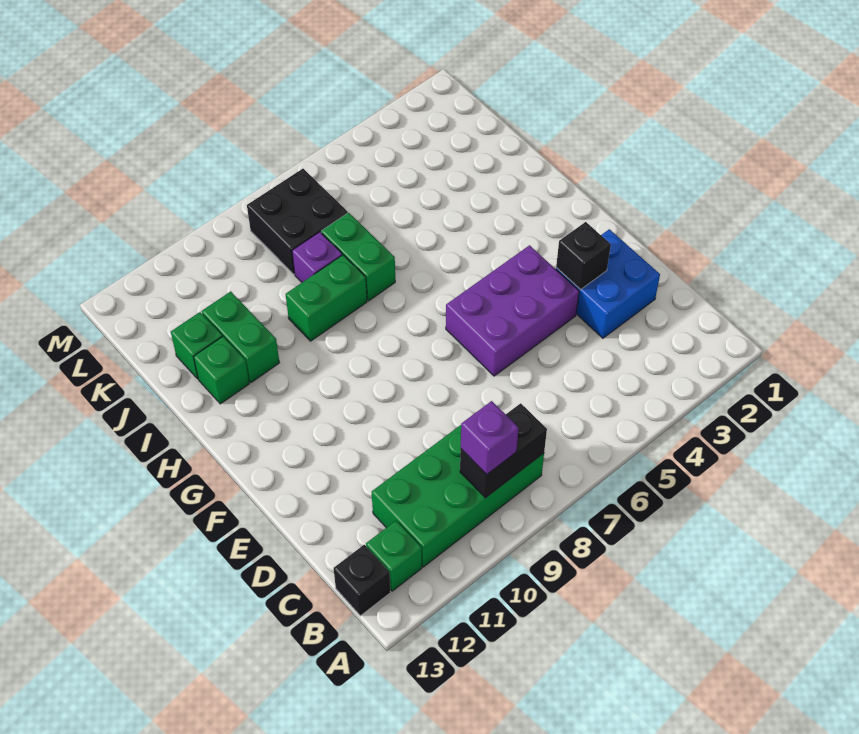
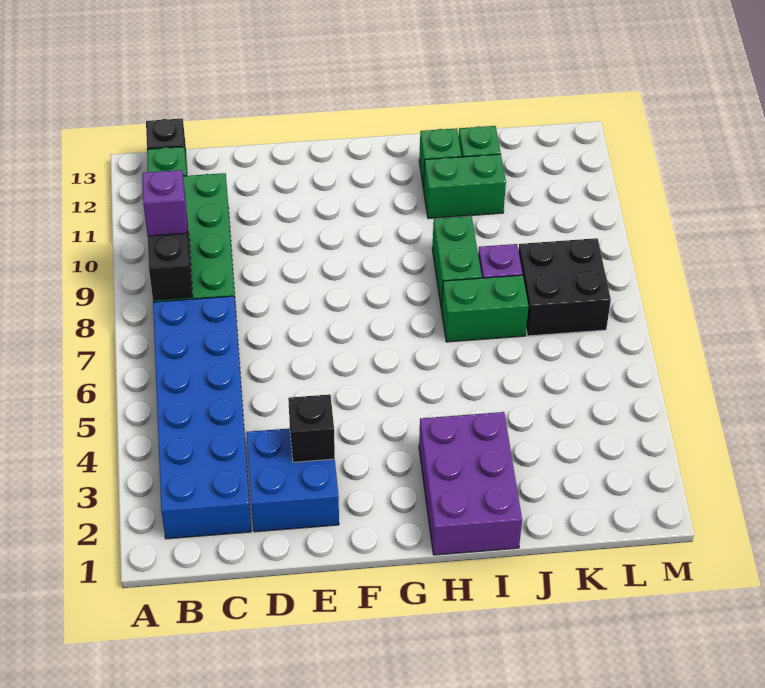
none -> blue brick B2:C7 level 1
purple brick E4:F6 level 1 -> purple brick H1:I3 level 1

